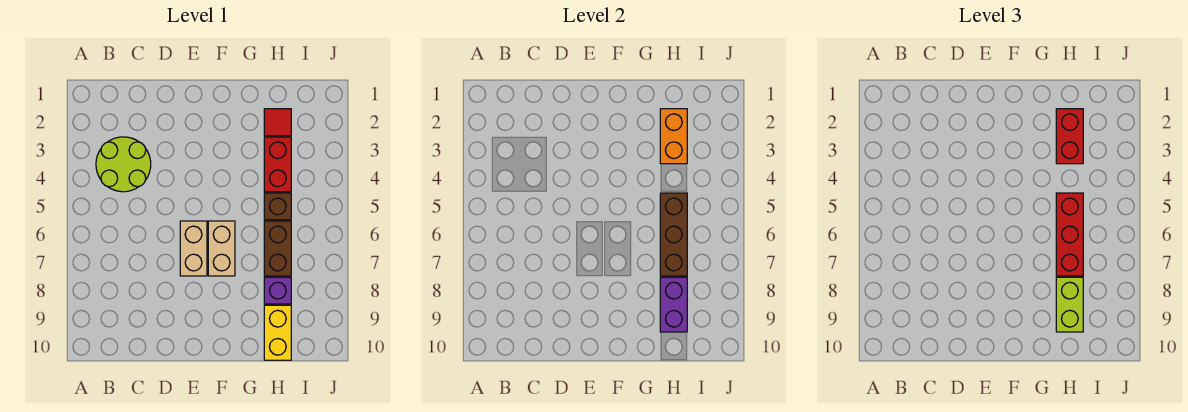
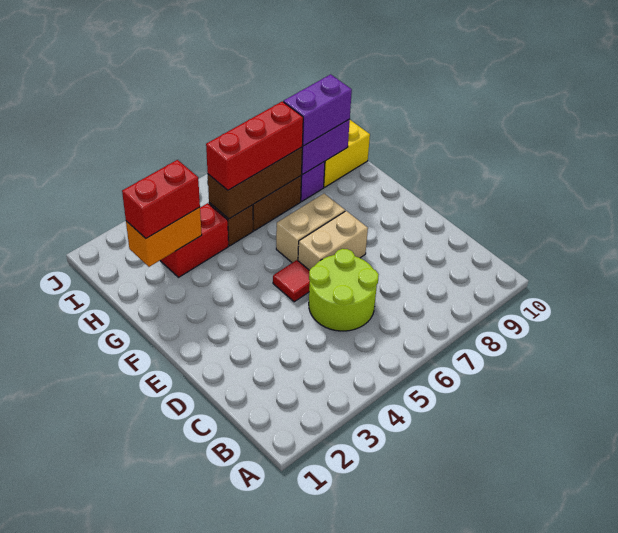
lime round brick B3:C4 level 1 -> lime round brick C5:D6 level 1
red tile H2 level 1 -> red tile E5 level 1
lime brick H8:H9 level 3 -> purple brick H8:H9 level 3

